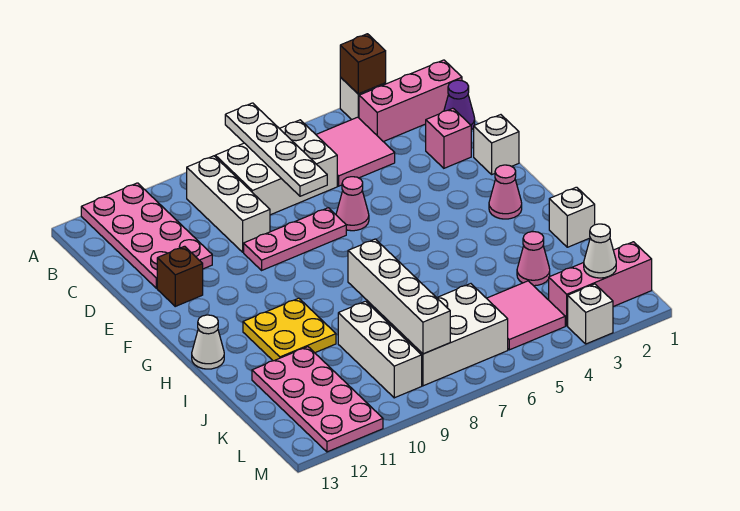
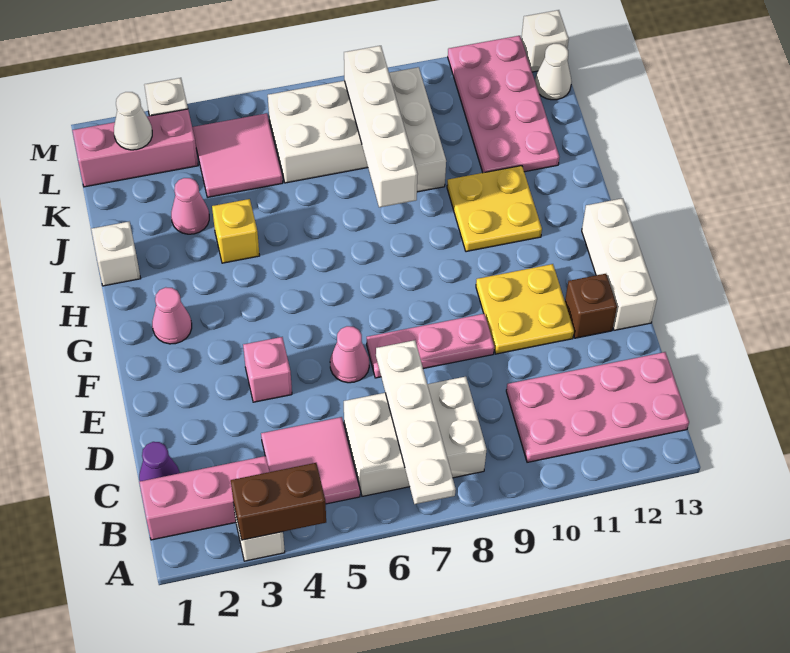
brown brick A3 level 2 -> brown brick A3:A4 level 2
pink plate A11:D12 level 1 -> pink plate B10:C13 level 1
white brick B9:D9 level 1 -> white brick E13:G13 level 1
pink brick D2 level 1 -> pink brick E4 level 1
white brick E1 level 1 -> white brick M13 level 1
none -> yellow plate E10:F11 level 1
white cone H13 level 1 -> white cone L13 level 1
none -> yellow brick I4 level 1

